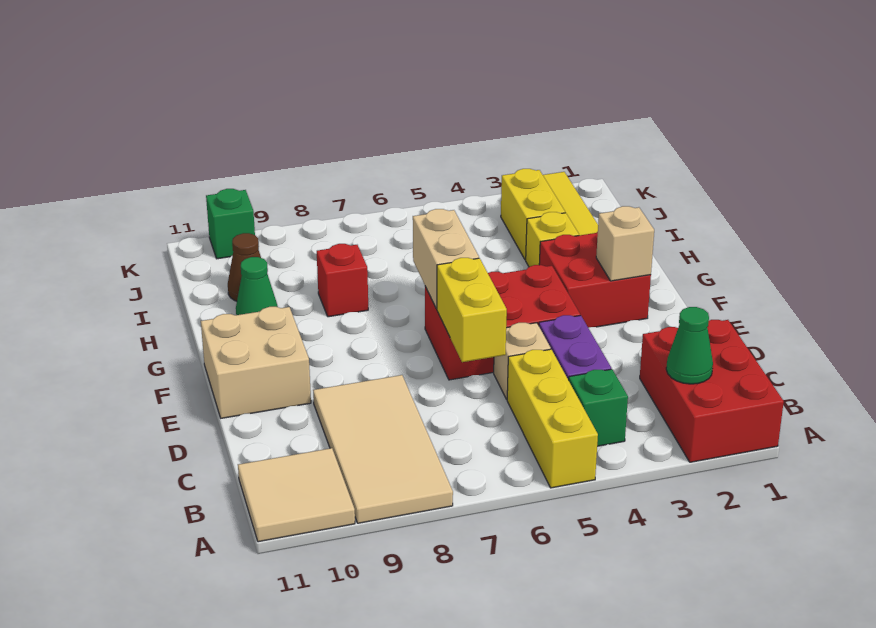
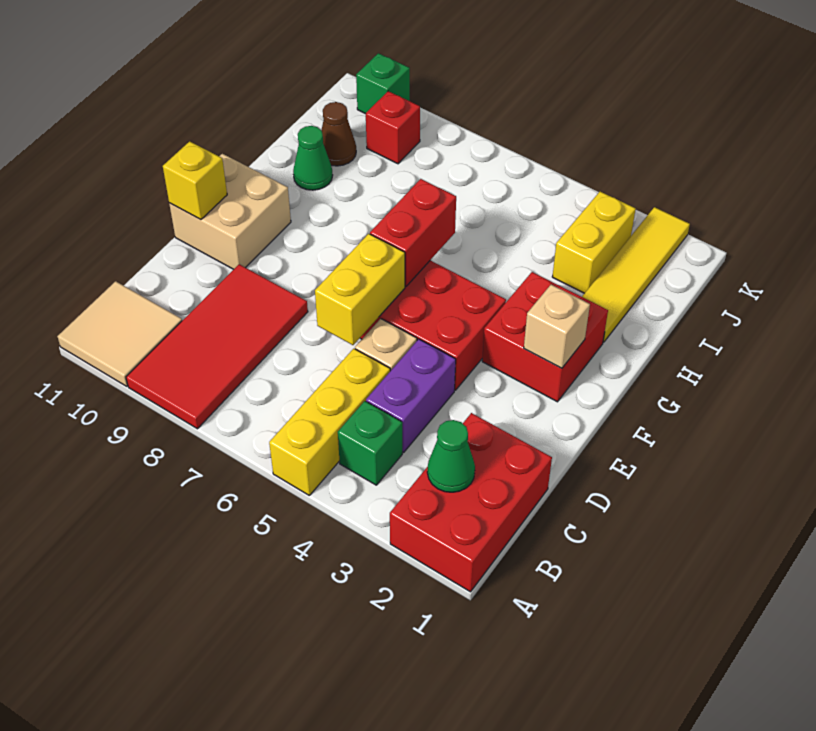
tan tile A8:D9 level 1 -> red tile A8:D9 level 1
tan brick F6:G6 level 2 -> red brick F6:G6 level 2
yellow brick H3 level 1 -> yellow brick E11 level 2
red brick H8 level 1 -> red brick J9 level 1

